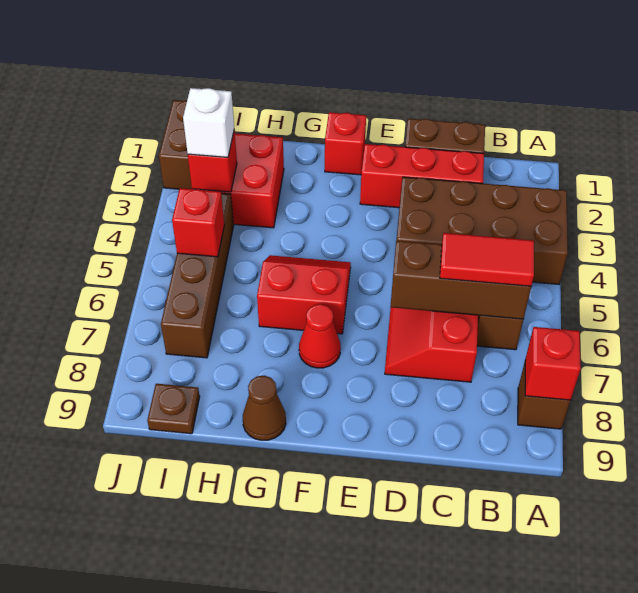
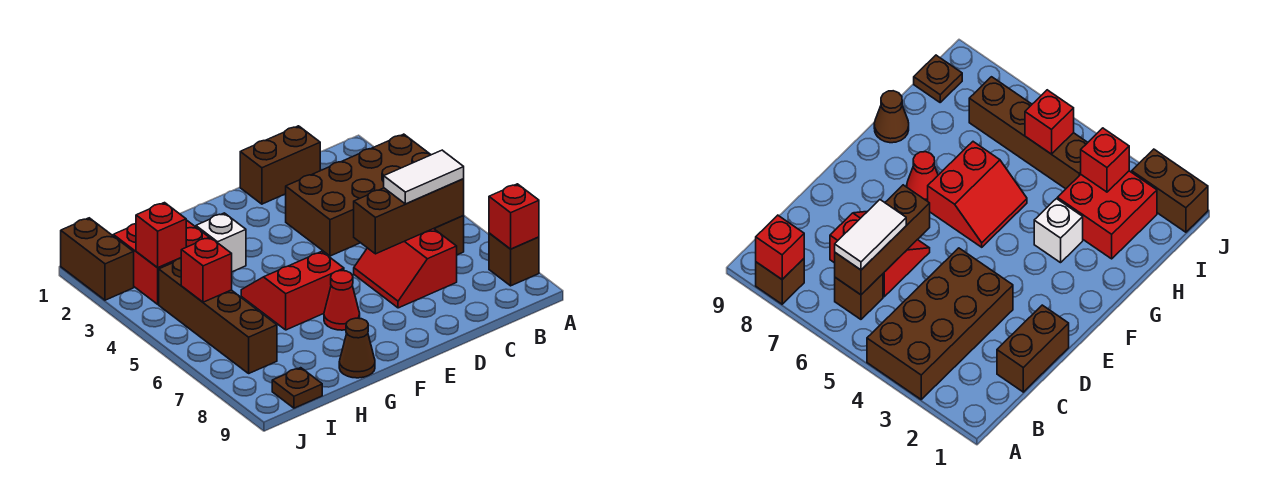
red tile B6:C6 level 3 -> white tile B6:C6 level 3
red brick C2:E2 level 1 -> none
red brick F1 level 1 -> none
white brick I3 level 3 -> white brick G3 level 1

